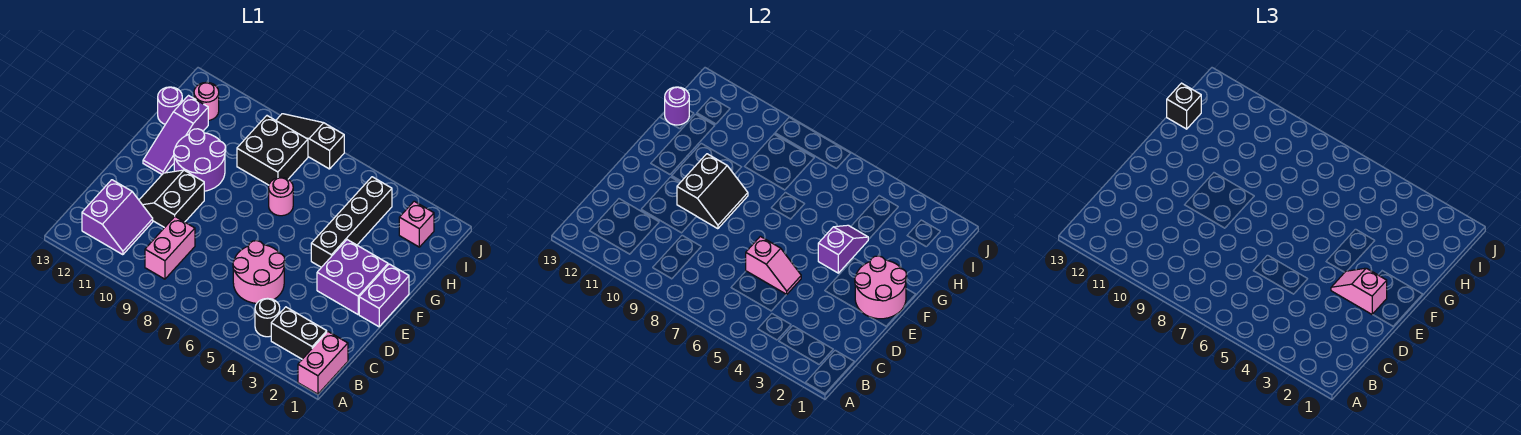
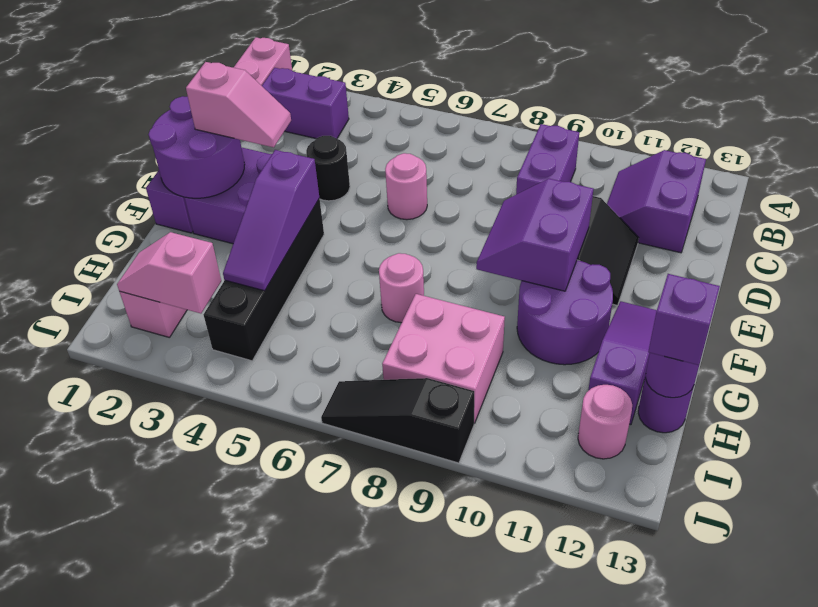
black brick B2:B3 level 1 -> purple brick B2:B3 level 1
black round brick B4 level 1 -> black round brick D4 level 1
pink brick B9:C9 level 1 -> purple brick B9:C9 level 1
pink round brick C5:D6 level 1 -> pink round brick D6 level 1
pink slope D5:D6 level 2 top 6 -> pink slope I2:I3 level 2 top 3
pink round brick E1:F2 level 2 -> purple round brick E1:F2 level 2
black slope E9:F10 level 2 top 10 -> purple slope E9:F10 level 2 top 10
purple slope F4:G4 level 2 top F -> purple slope F4:H4 level 2 top F
black brick H8:I9 level 1 -> pink brick H8:I9 level 1
black brick H13 level 3 -> purple brick H13 level 3
black slope J7:J9 level 1 top 7 -> black slope J7:J9 level 1 top 9

